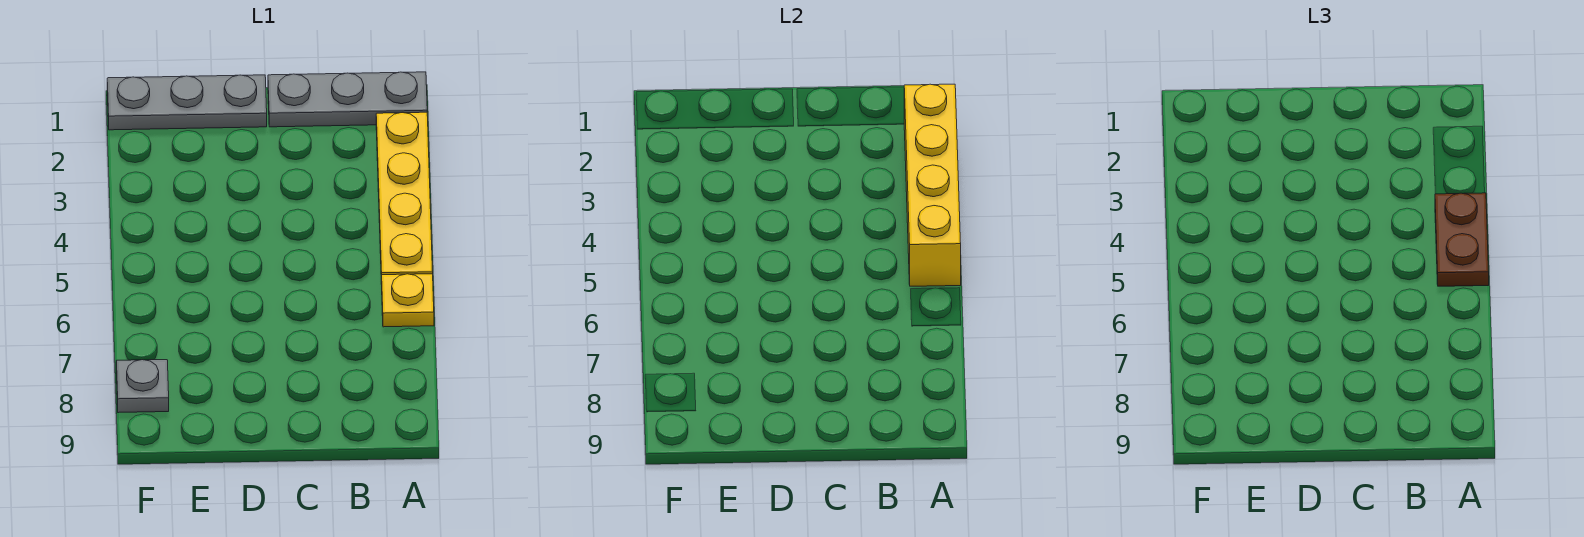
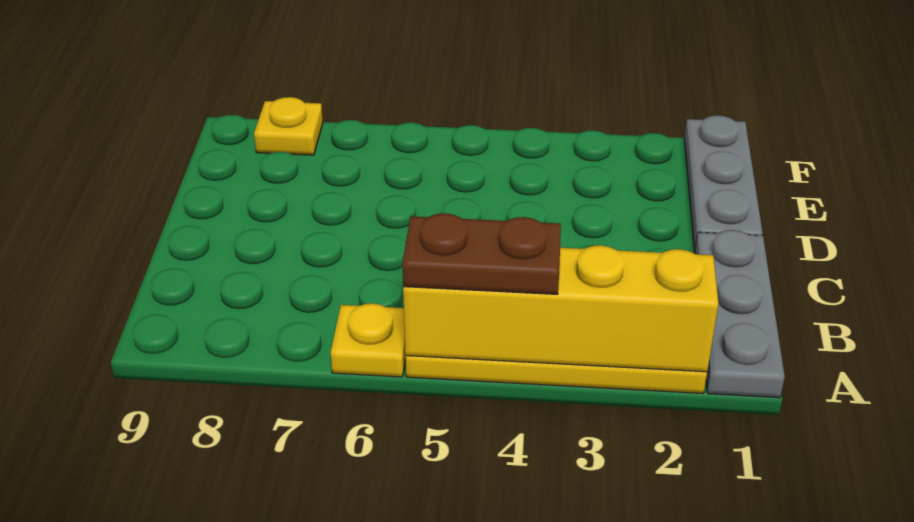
grey plate F8 level 1 -> yellow plate F8 level 1

